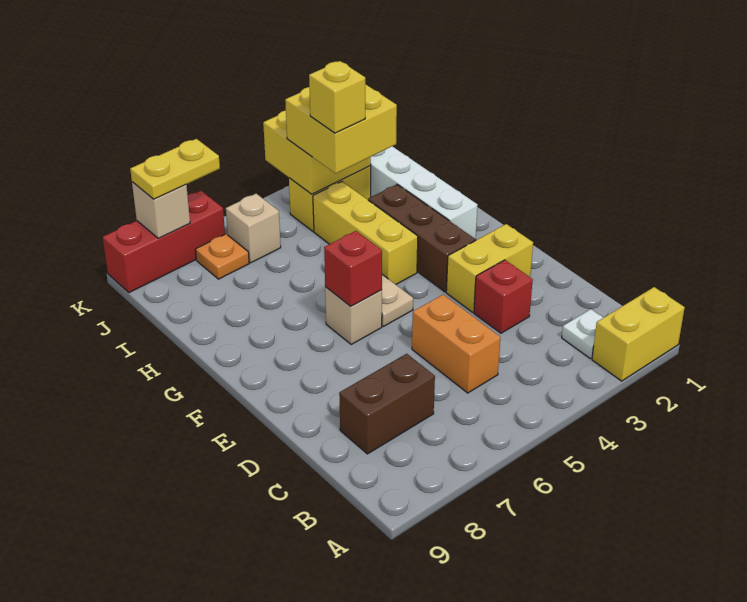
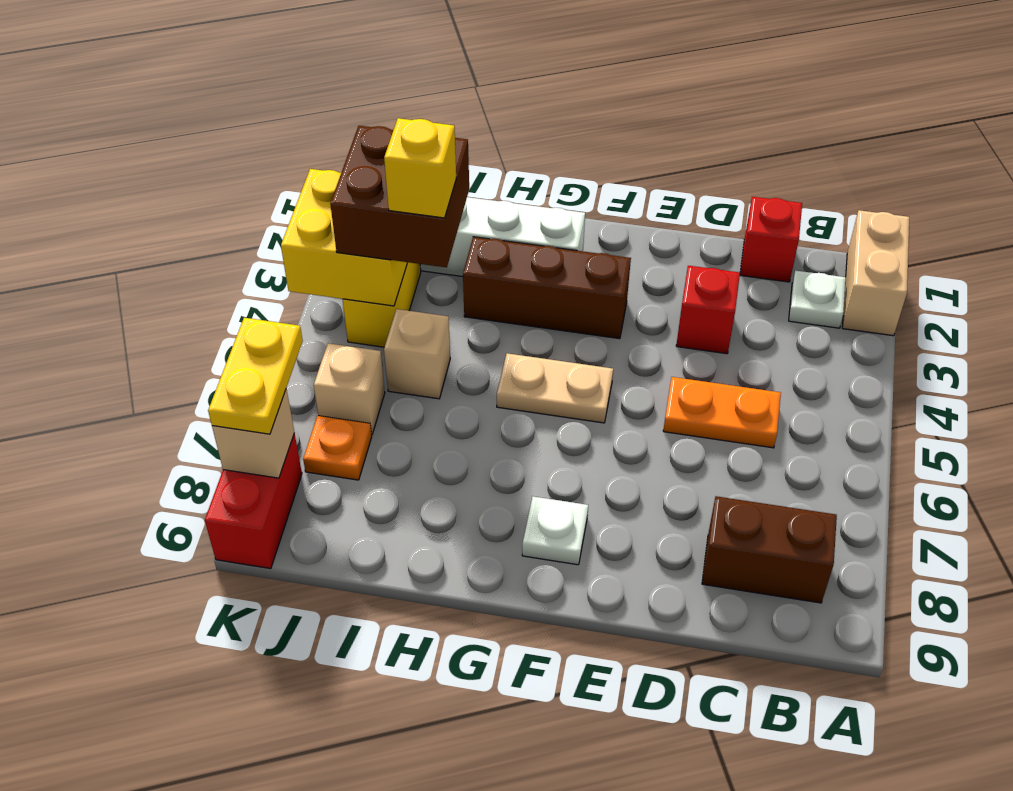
yellow brick A1:A2 level 1 -> tan brick A1:A2 level 1
orange brick C5:D5 level 1 -> orange plate C5:D5 level 1
brown brick C7:C8 level 1 -> brown brick B8:C8 level 1
yellow brick E2:E3 level 1 -> none
tan brick F6 level 1 -> tan brick I5 level 1
red brick F6 level 2 -> red brick C1 level 1
none -> white plate F8 level 1
yellow brick G4:I4 level 1 -> none
yellow brick I3:J4 level 3 -> brown brick I3:J4 level 3
red brick K7:K9 level 1 -> red brick K8:K9 level 1

